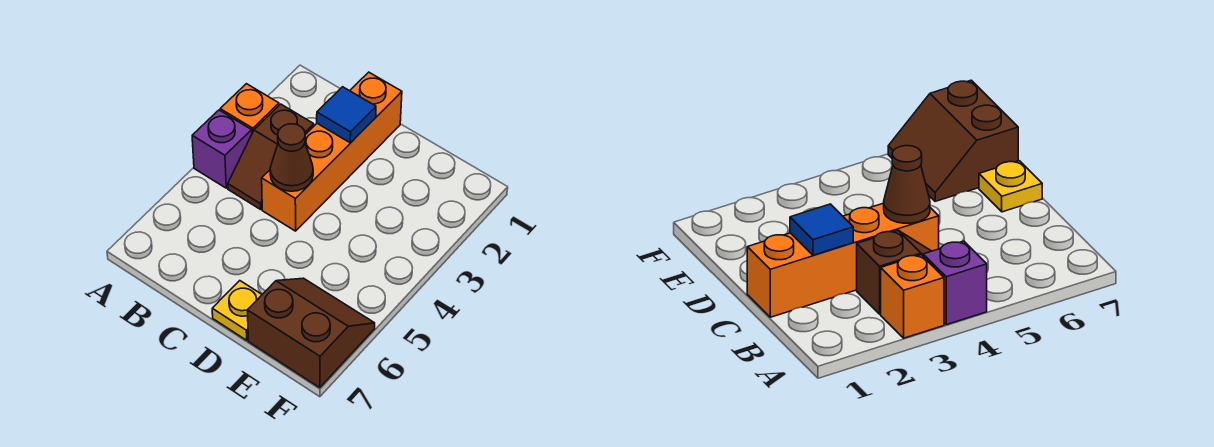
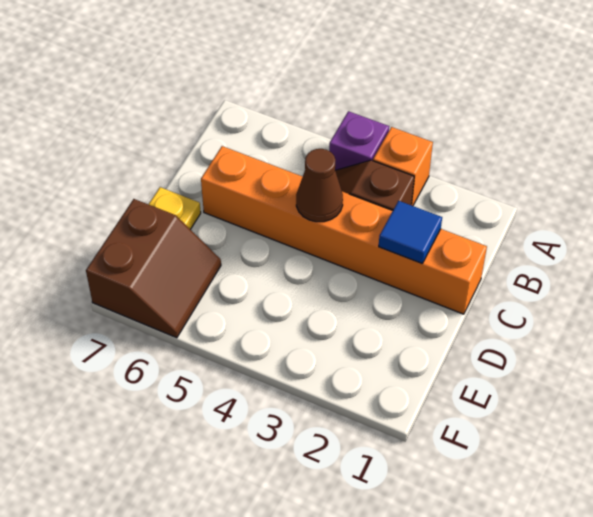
orange brick C1:C4 level 1 -> orange brick C1:C6 level 1

